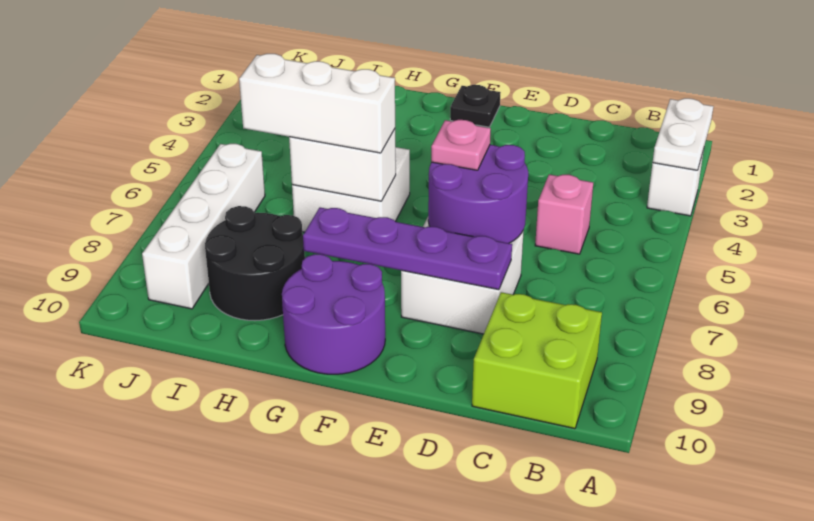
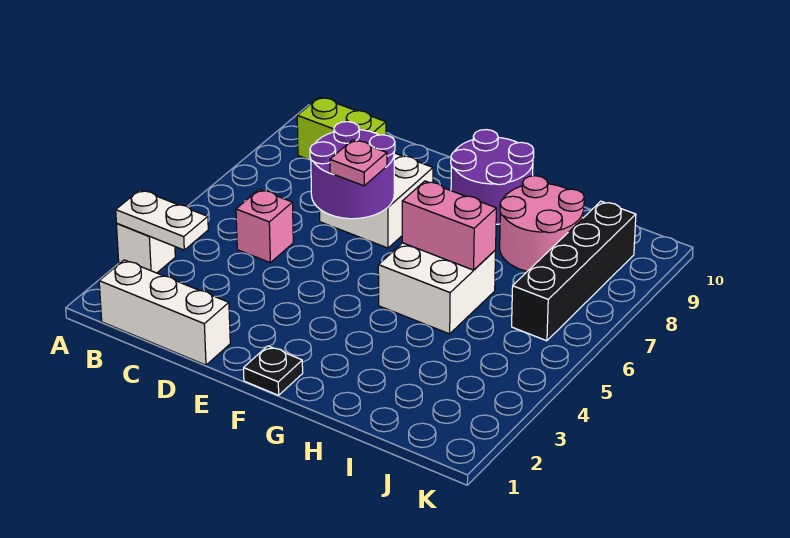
white plate A2:A3 level 2 -> white plate A3:B3 level 2
lime brick B9:C10 level 1 -> lime brick B9:C9 level 1
purple plate D8:G8 level 2 -> none
white brick G6:H6 level 2 -> pink brick G6:H6 level 2
white brick G6:I6 level 3 -> white brick B1:D1 level 1
black round brick H8:I9 level 1 -> pink round brick H8:I9 level 1
white brick J6:J9 level 1 -> black brick J6:J9 level 1

